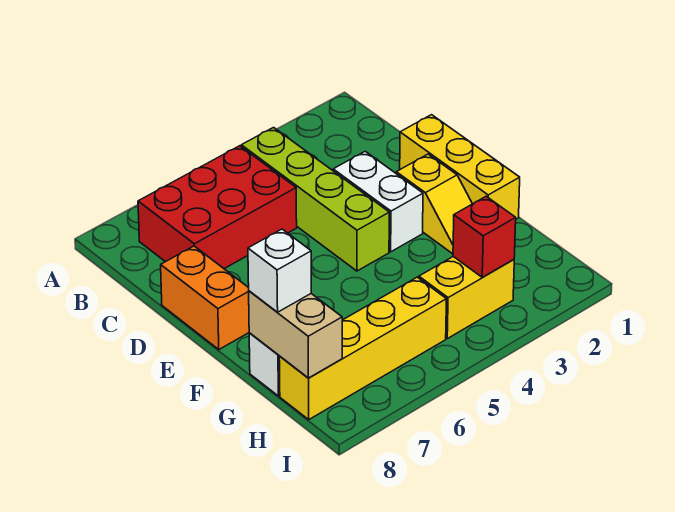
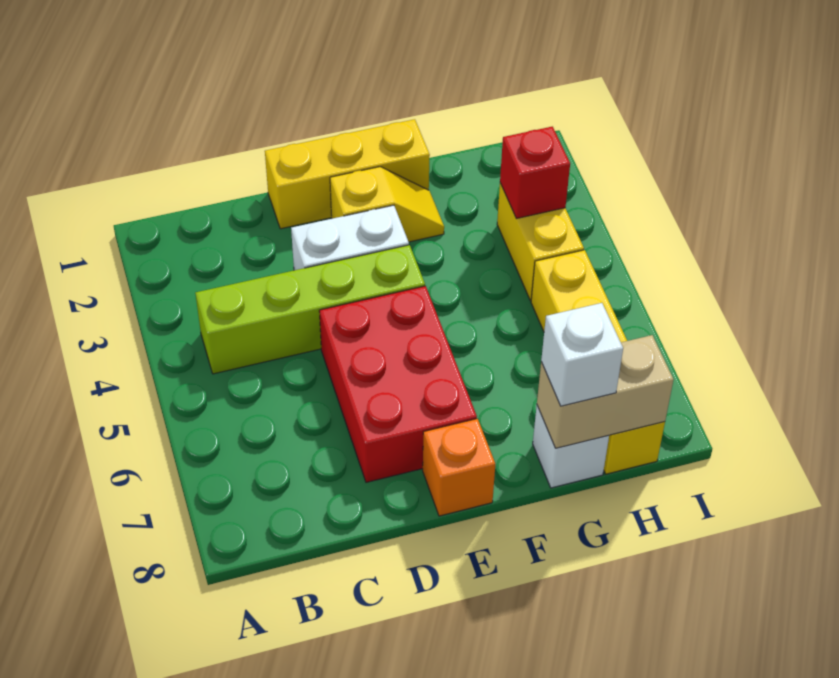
red brick B5:C7 level 1 -> red brick D5:E7 level 1
orange brick D8:E8 level 1 -> orange brick E8 level 1

